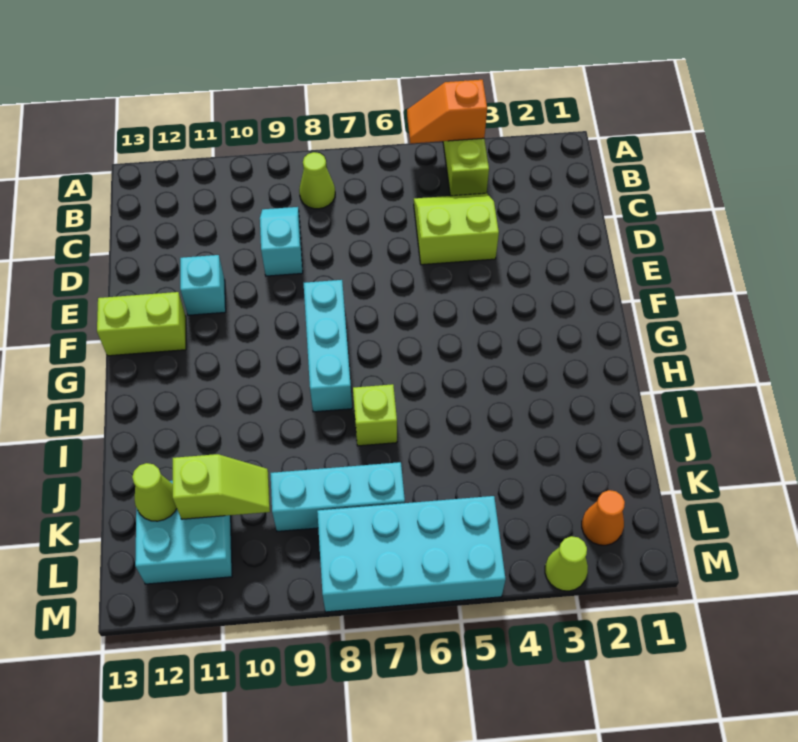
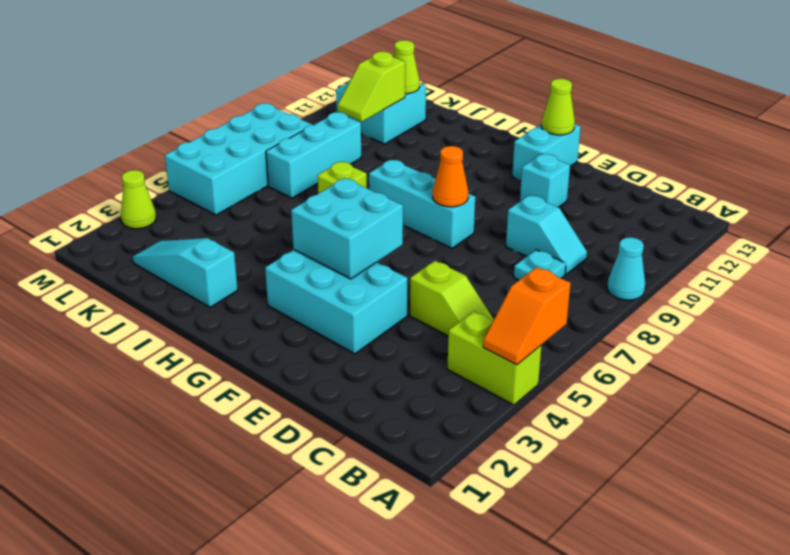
orange slope A4:A5 level 2 top 4 -> orange slope A4:A5 level 2 top 5
none -> cyan cone A9 level 1
lime cone B8 level 1 -> lime cone F13 level 2
lime slope C4:D5 level 1 top D -> lime slope C5:D5 level 1 top D
none -> cyan plate C8 level 1
none -> cyan brick E3:G4 level 1
none -> cyan brick F4:G5 level 2
lime brick F12:F13 level 1 -> cyan brick F12:F13 level 1
none -> cyan slope I2:K2 level 1 top I
orange cone L2 level 1 -> orange cone F8 level 2

